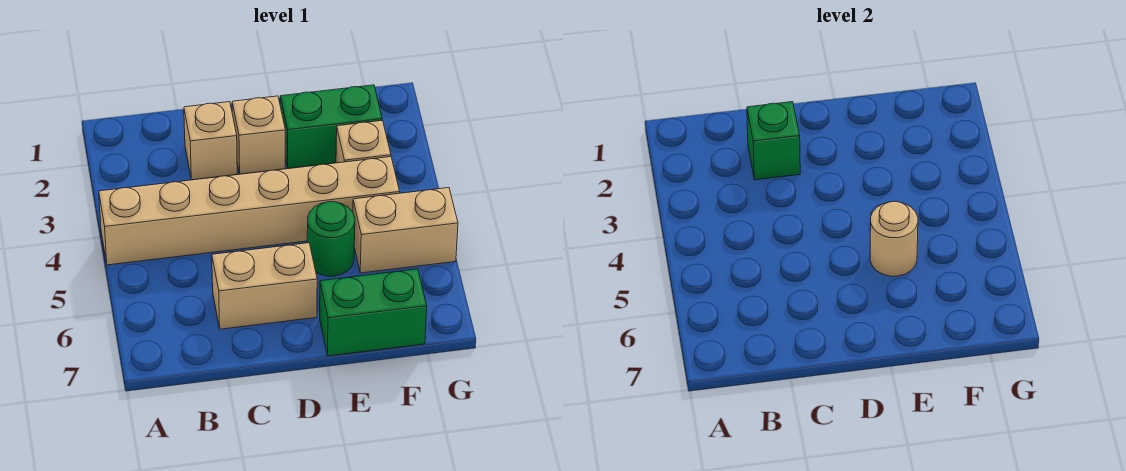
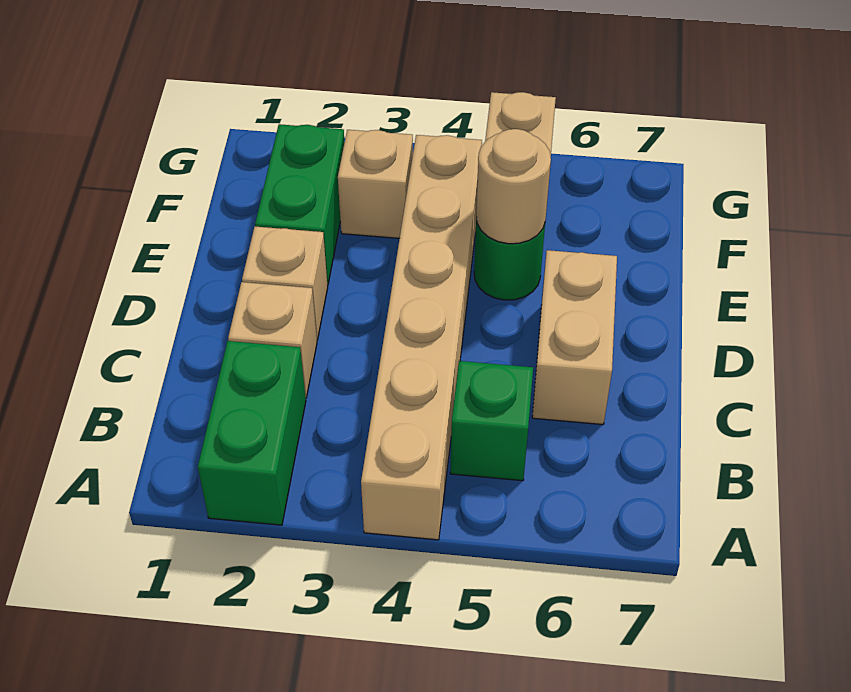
green brick C2 level 2 -> green brick B5 level 1
green brick E7:F7 level 1 -> green brick A2:B2 level 1

